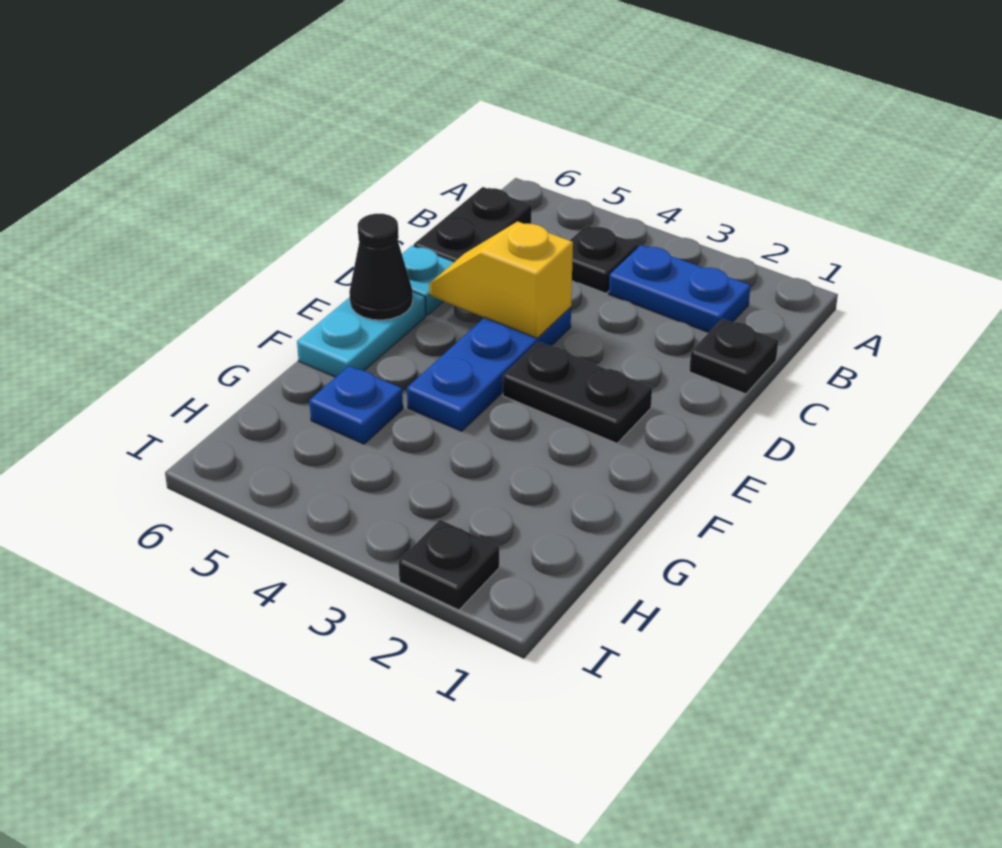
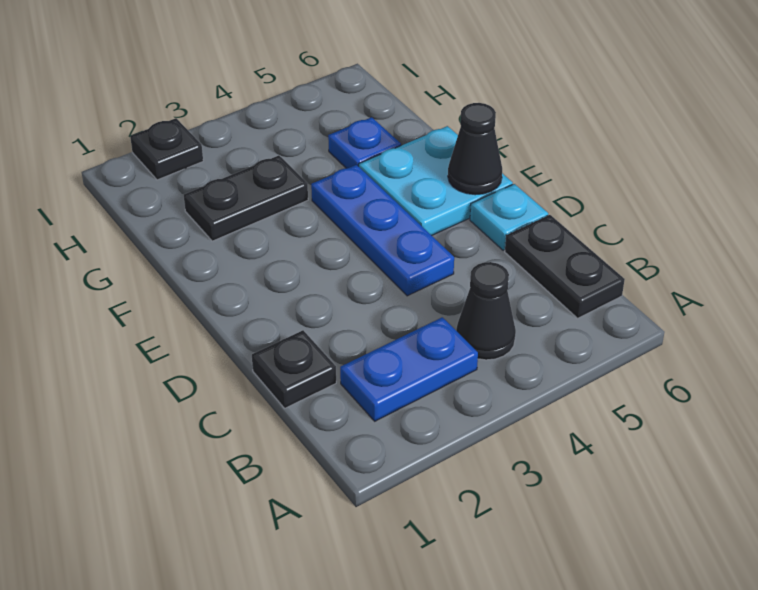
black plate B4 level 1 -> black cone B4 level 1
yellow slope D4:D5 level 2 top 4 -> none
black plate E2:E3 level 1 -> black plate G2:G3 level 1
cyan plate E6:F6 level 1 -> cyan plate E5:F6 level 1

